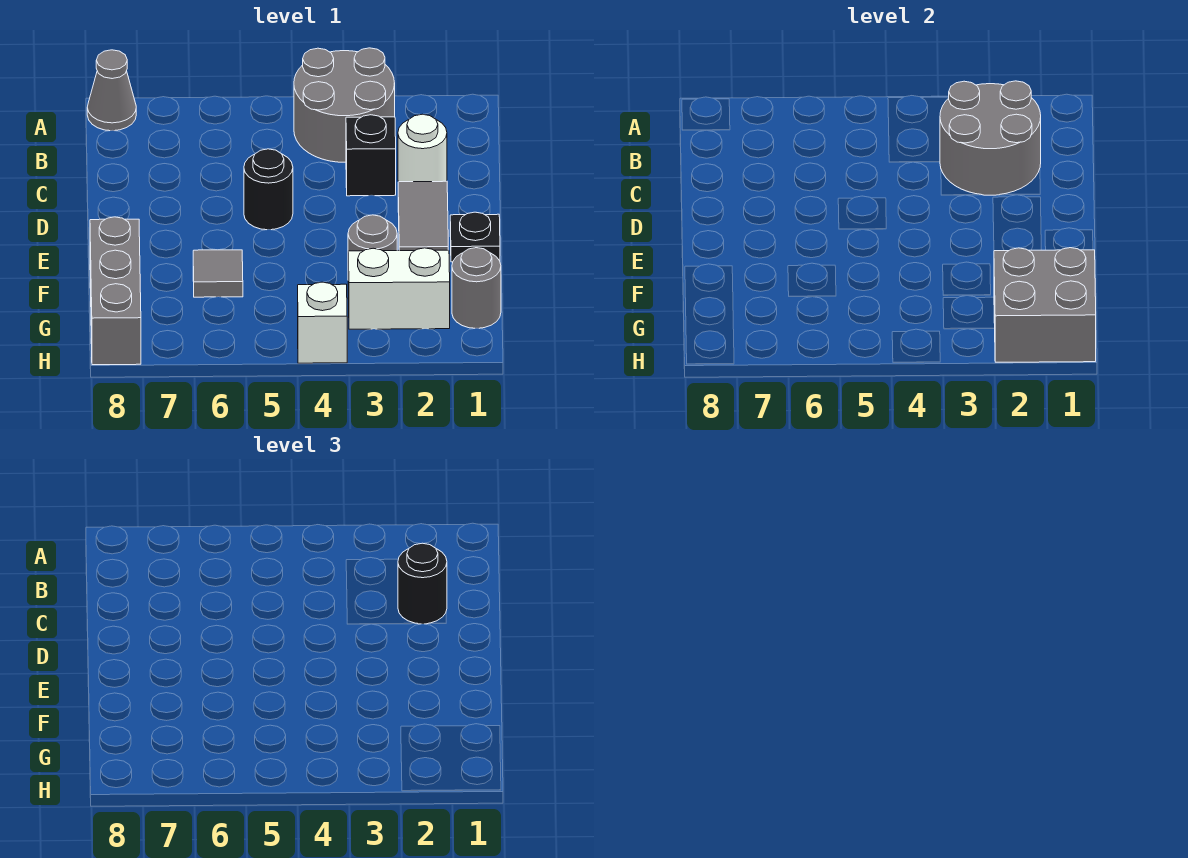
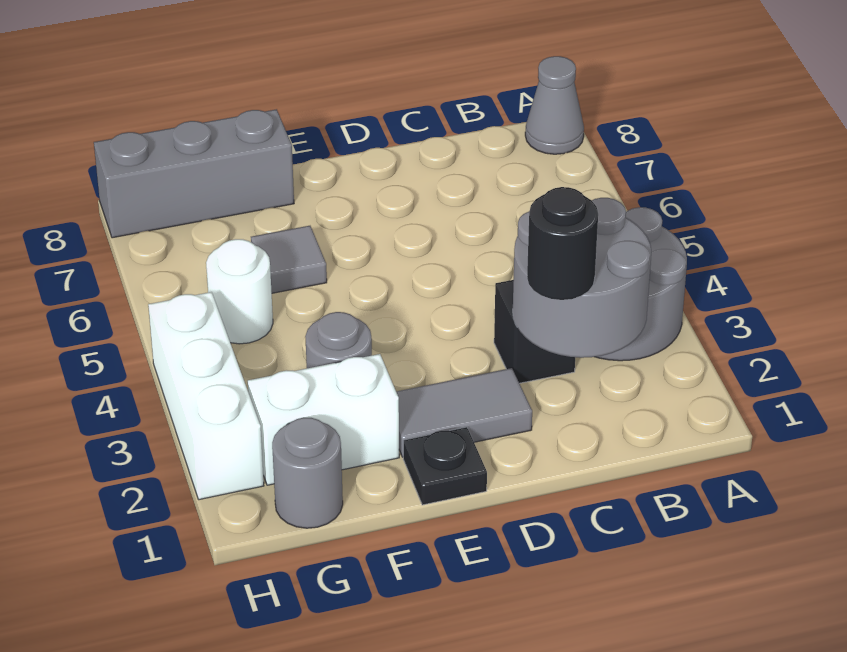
white round brick C2 level 1 -> white round brick G5 level 1
black round brick D5 level 1 -> none
grey brick G1:H2 level 2 -> none
white brick G2:G3 level 1 -> white brick F2:G2 level 1
white brick H4 level 1 -> white brick H2:H4 level 1

